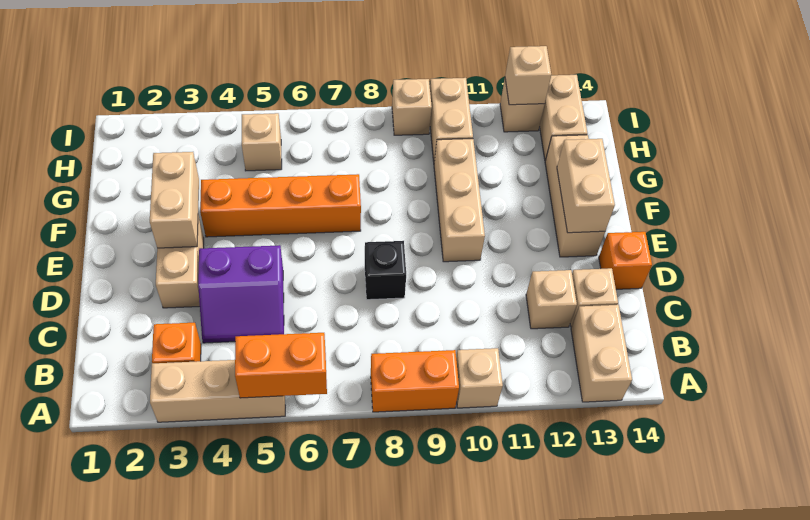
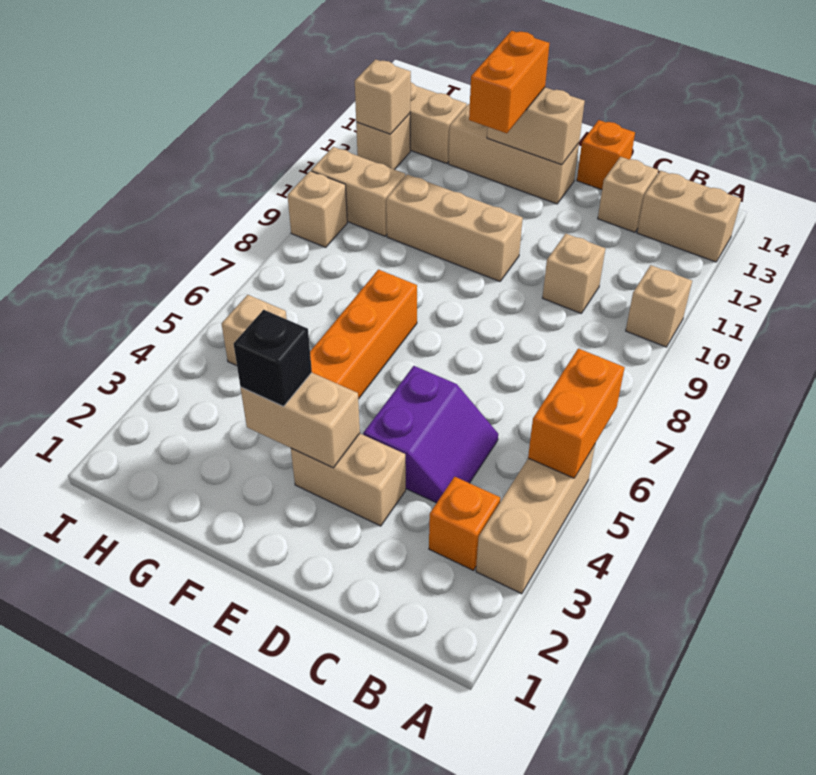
orange brick A8:A9 level 1 -> orange brick F12:F13 level 3
tan brick C12 level 1 -> tan brick C10 level 1
black brick D8 level 1 -> black brick F3 level 3

